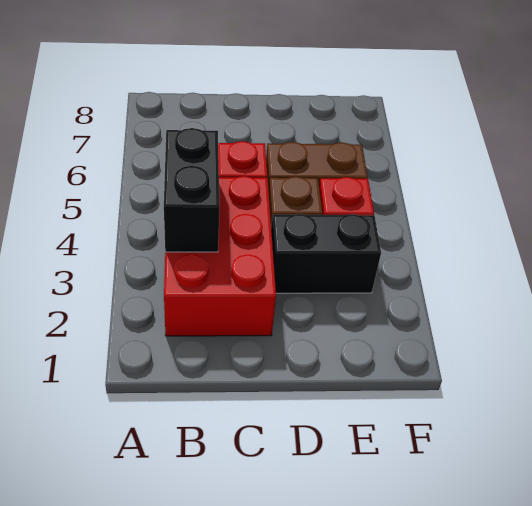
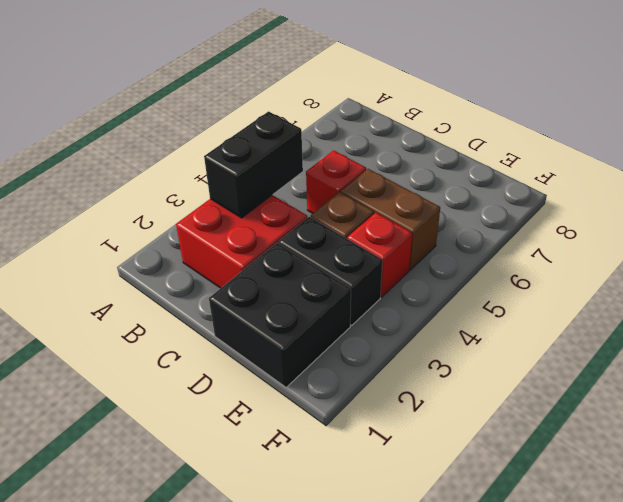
red brick B2:C4 level 1 -> red brick B2:C3 level 1
none -> black brick D1:E2 level 1

